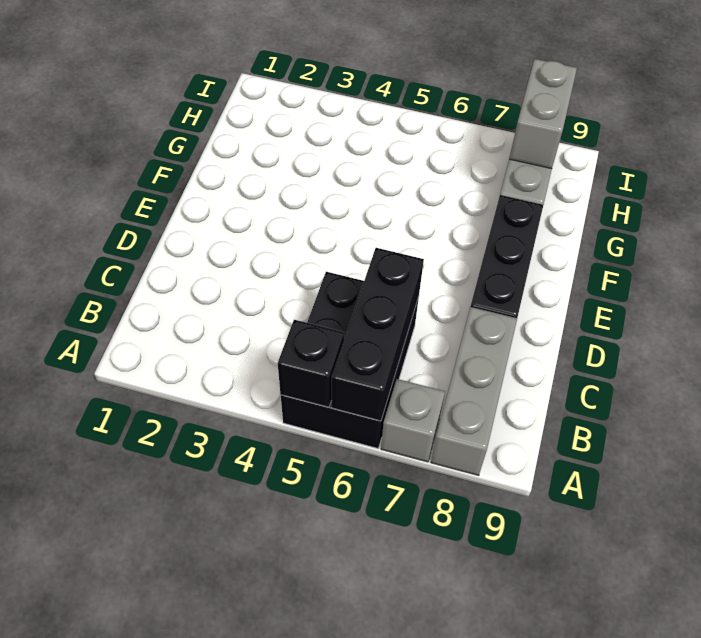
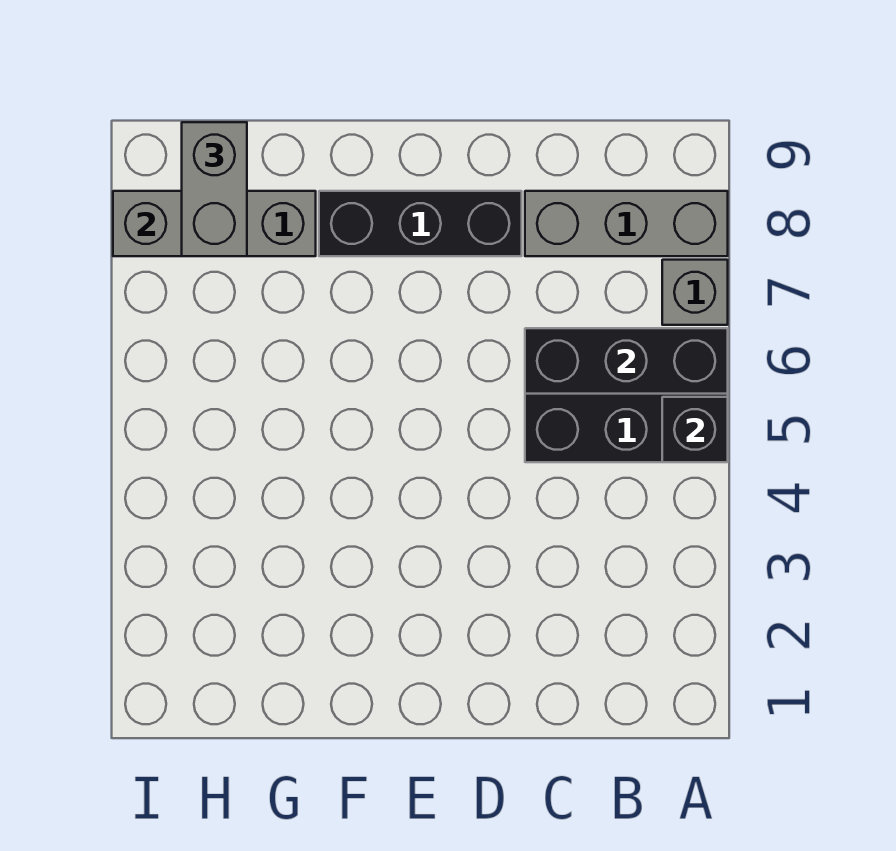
none -> grey brick H8:H9 level 3

